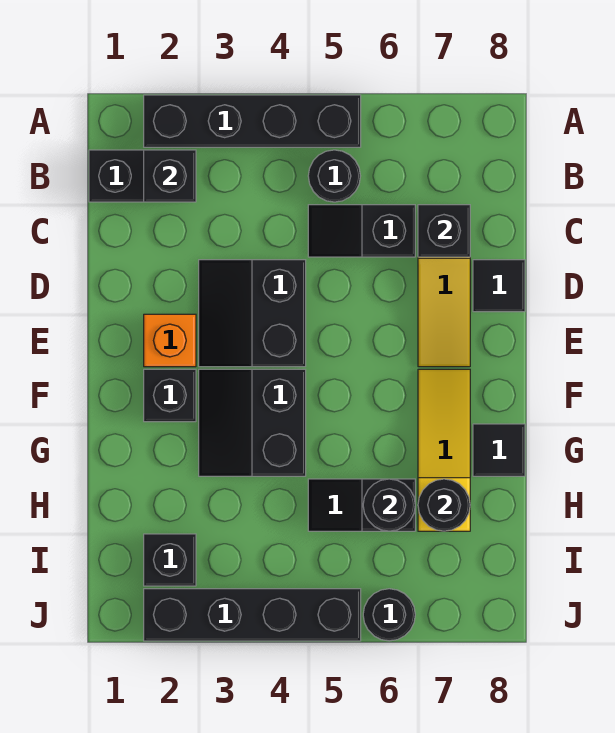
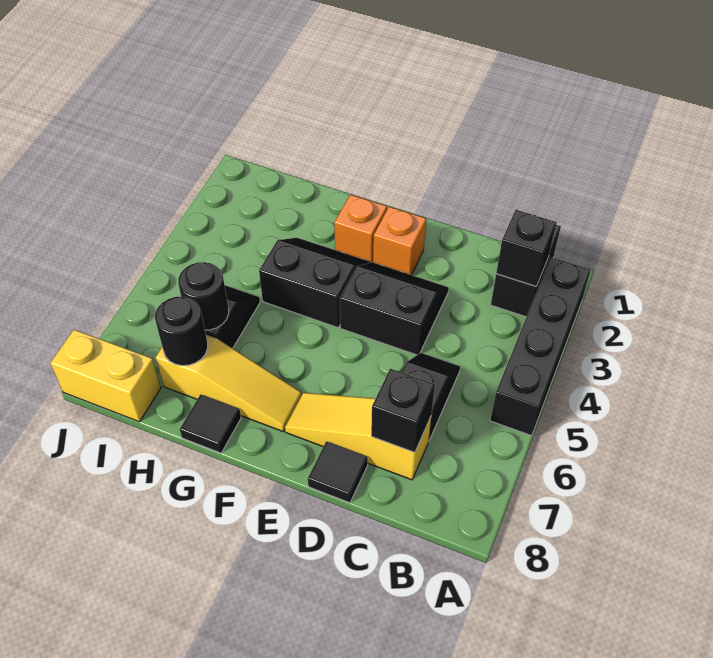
black round brick B5 level 1 -> none
black brick F2 level 1 -> orange brick F2 level 1
black brick I2 level 1 -> none
none -> yellow brick I8:J8 level 1
black brick J2:J5 level 1 -> none
black round brick J6 level 1 -> none

